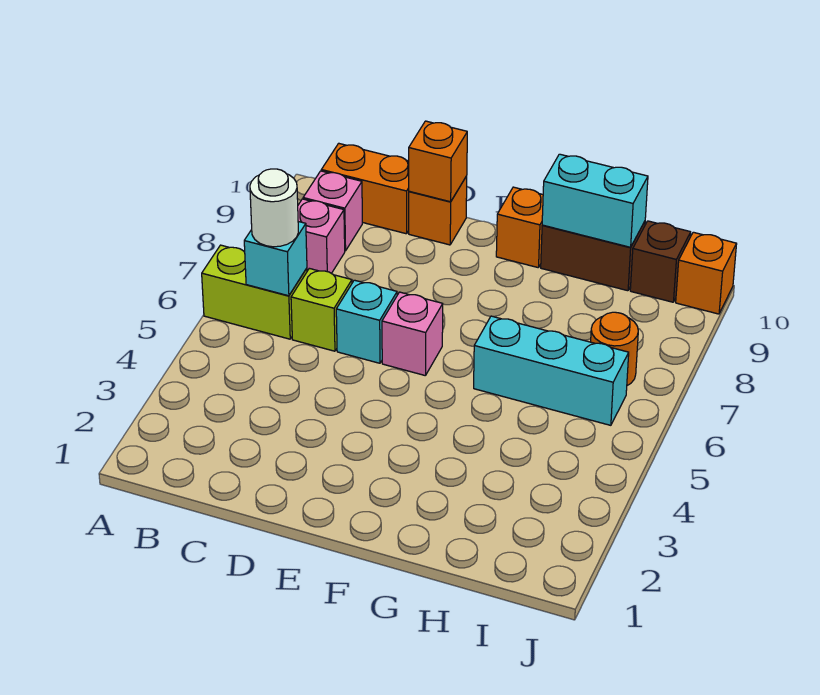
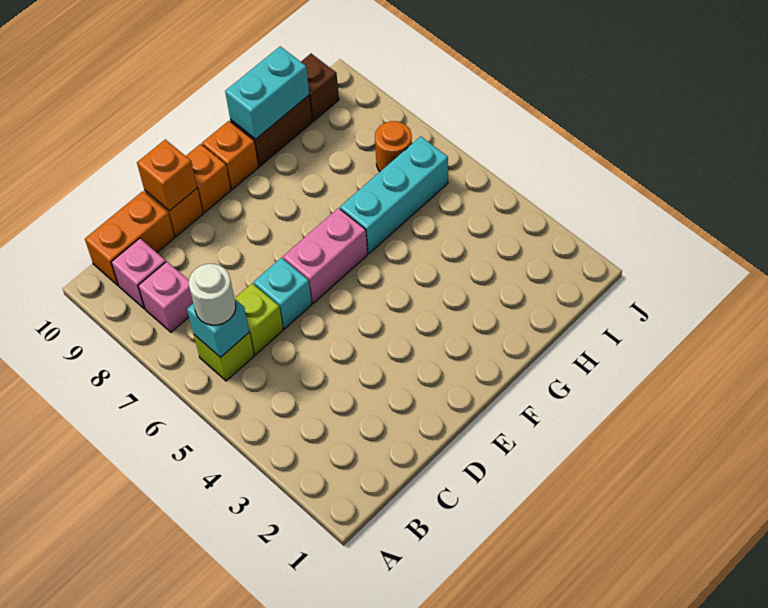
lime brick A6:B6 level 1 -> lime brick B6 level 1
pink brick E6 level 1 -> pink brick E6:F6 level 1
orange brick J10 level 1 -> orange brick E10 level 1

